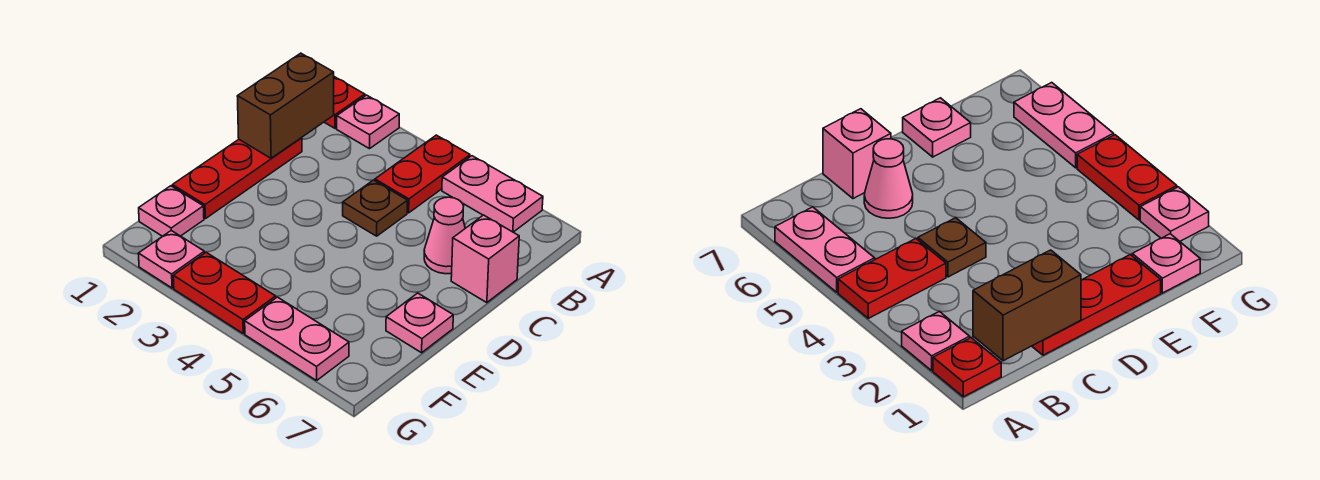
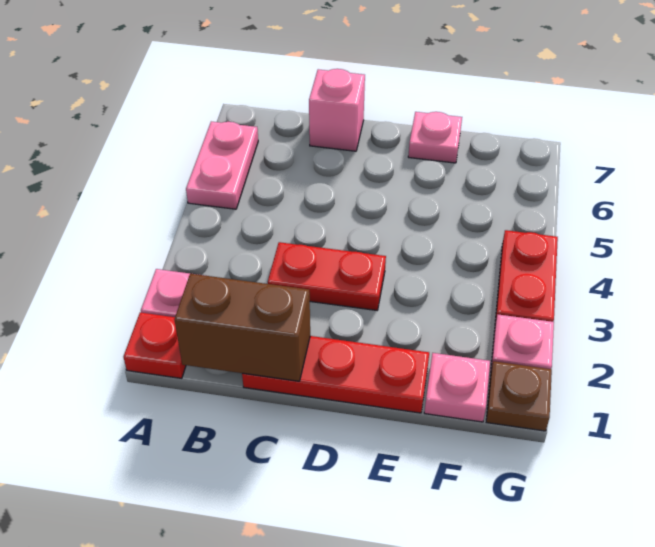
red plate A4:B4 level 1 -> red plate C3:D3 level 1
brown plate C4 level 1 -> brown plate G1 level 1
pink cone C6 level 1 -> none
pink plate G5:G6 level 1 -> none

